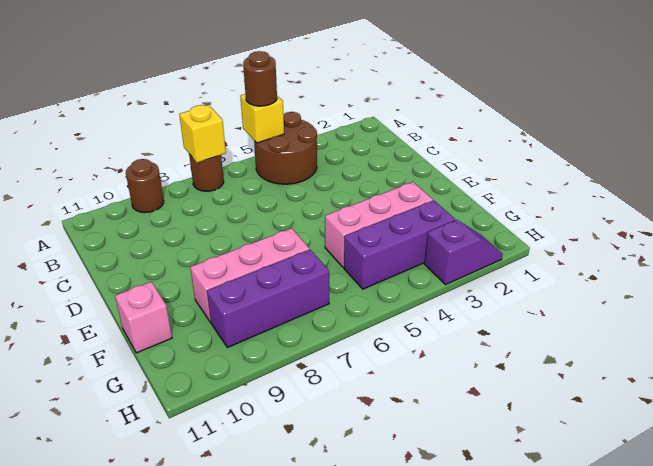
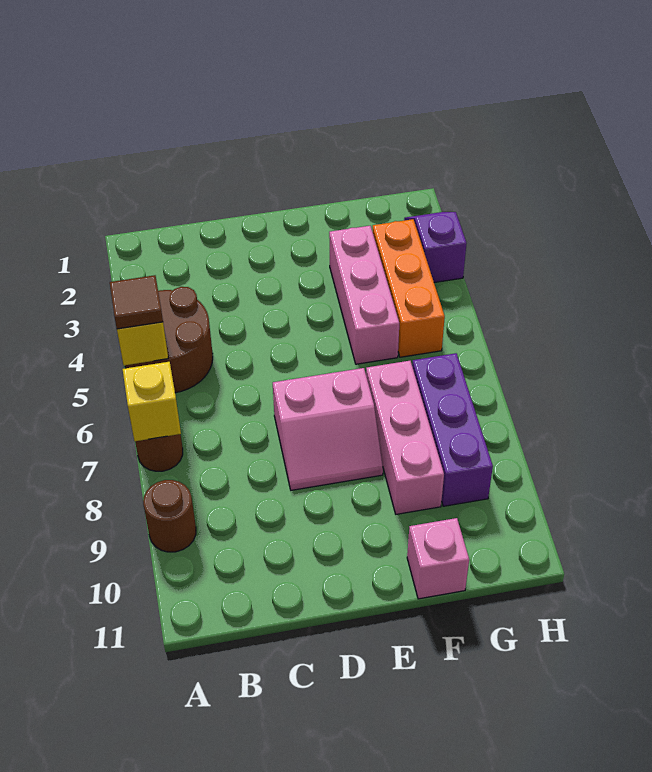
brown round brick A5 level 3 -> brown tile A5 level 3
none -> pink slope D7:E8 level 1 top 7
purple brick G3:G5 level 1 -> orange brick G3:G5 level 1

